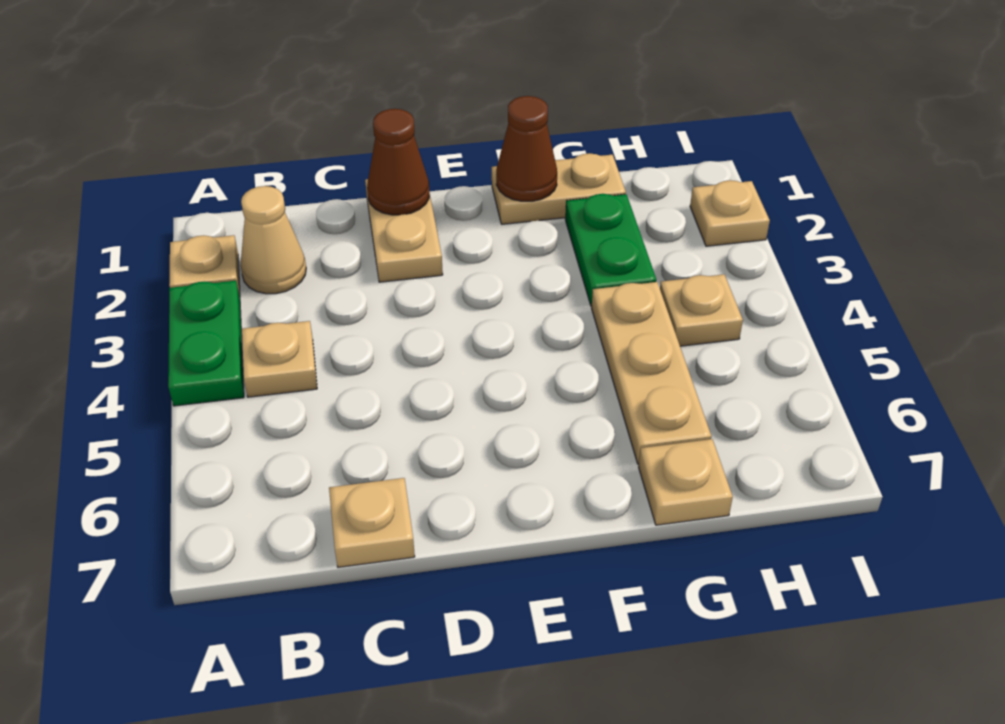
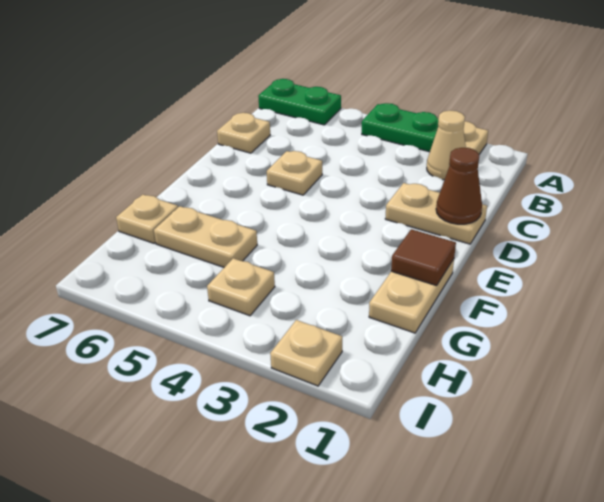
tan plate B4 level 1 -> tan plate D5 level 1
brown cone F1 level 2 -> brown tile F1 level 2
green plate G2:G3 level 1 -> green plate A6:A7 level 1
tan plate G4:G6 level 1 -> tan plate G5:G6 level 1

